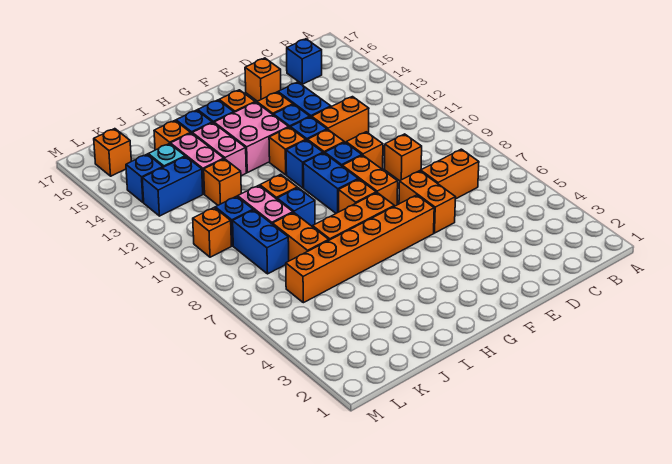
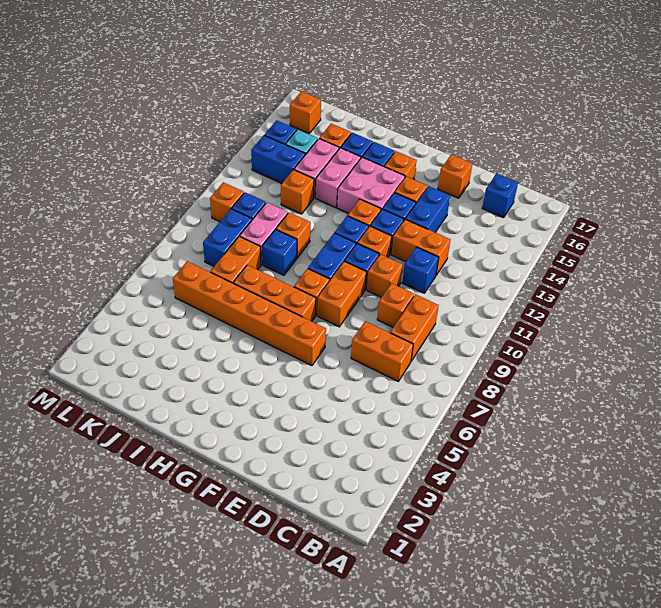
none -> blue brick D11 level 1
orange brick E6:E7 level 1 -> orange brick C8:C9 level 1

